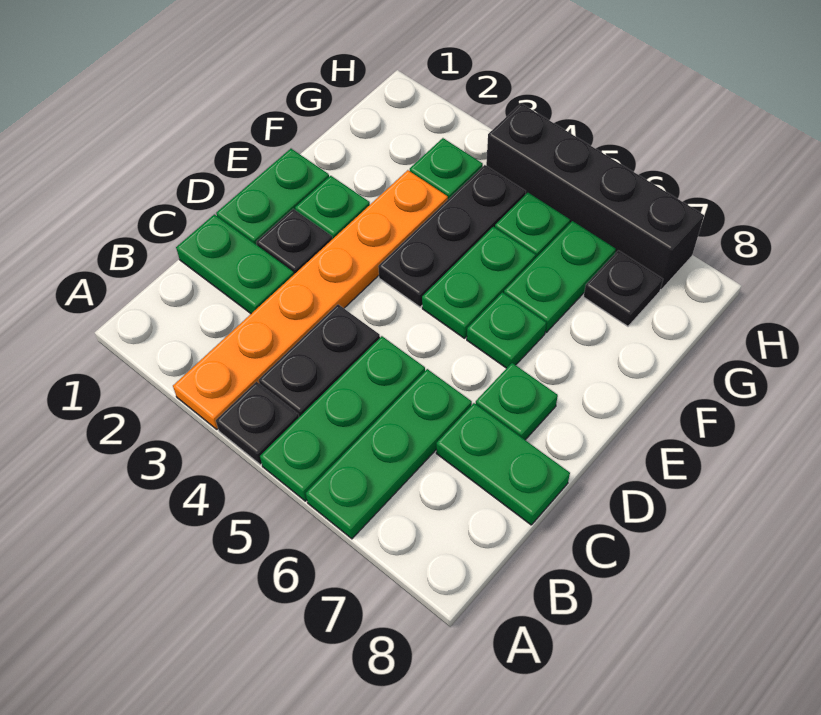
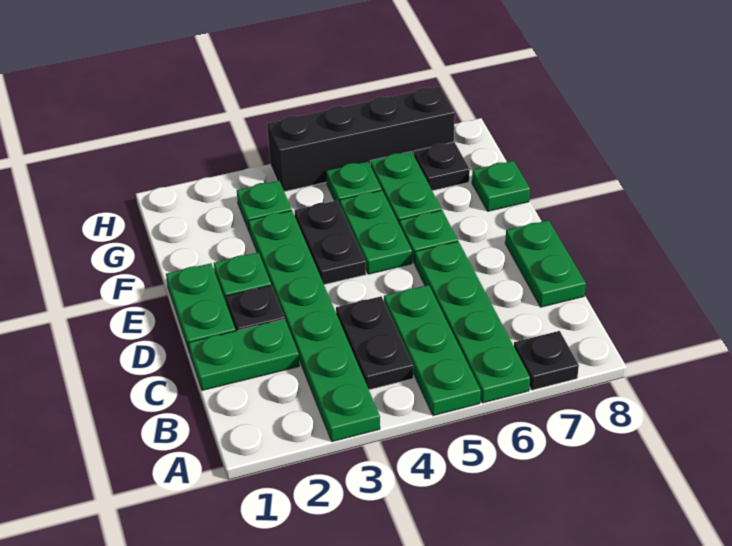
orange plate A3:F3 level 1 -> green plate A3:F3 level 1
black plate A4 level 1 -> black plate A7 level 1
green plate A6:C6 level 1 -> green plate A6:D6 level 1
green plate C7:C8 level 1 -> green plate C8:D8 level 1
green plate D7 level 1 -> green plate F8 level 1
black plate E4:G4 level 1 -> black plate E4:F4 level 1

